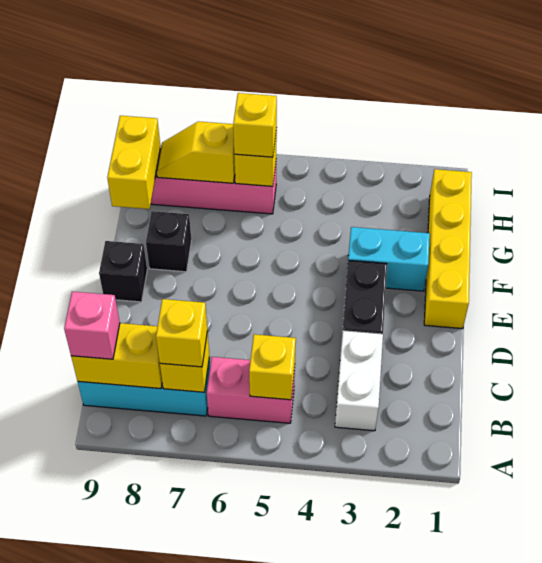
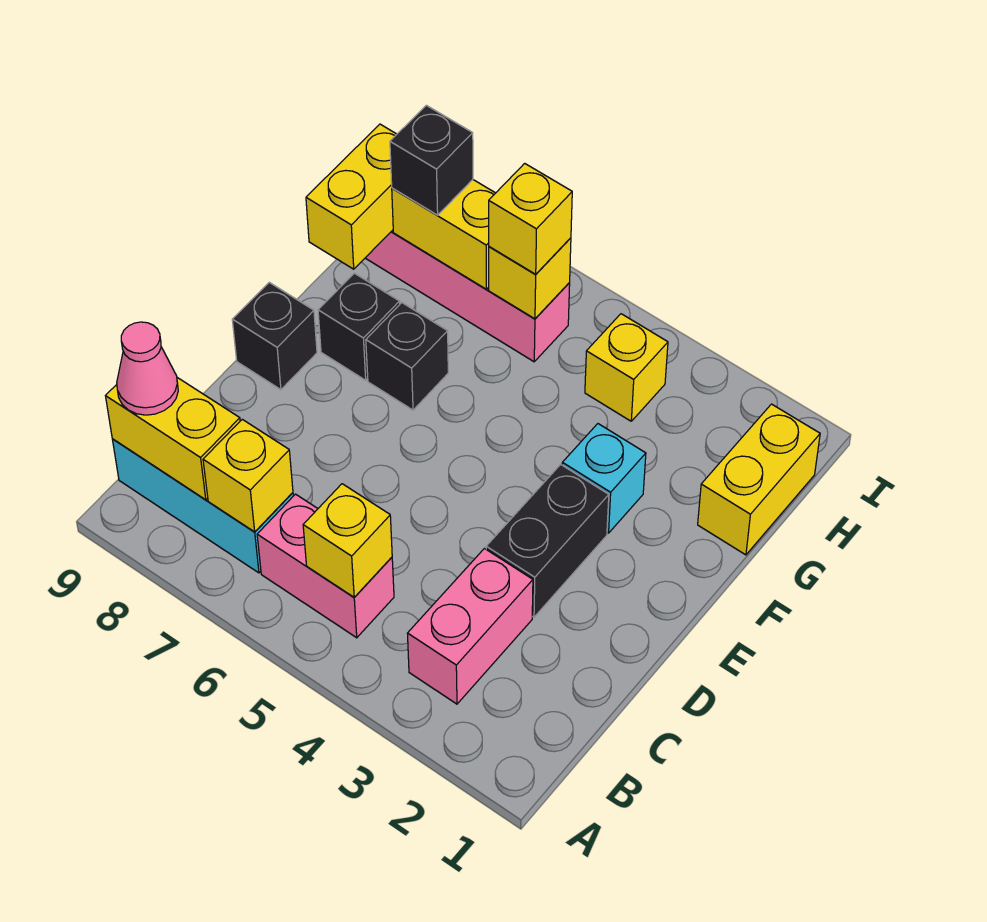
white brick B3:C3 level 1 -> pink brick B3:C3 level 1
yellow brick B7 level 3 -> yellow brick H4 level 1
pink brick B9 level 3 -> pink cone B9 level 3
yellow brick E1:H1 level 1 -> yellow brick G1:H1 level 1
cyan brick F2:F3 level 1 -> cyan brick F3 level 1
none -> black brick F7 level 1
yellow slope H7:H8 level 2 top 7 -> yellow brick H7:H8 level 2
none -> black brick H8 level 3

